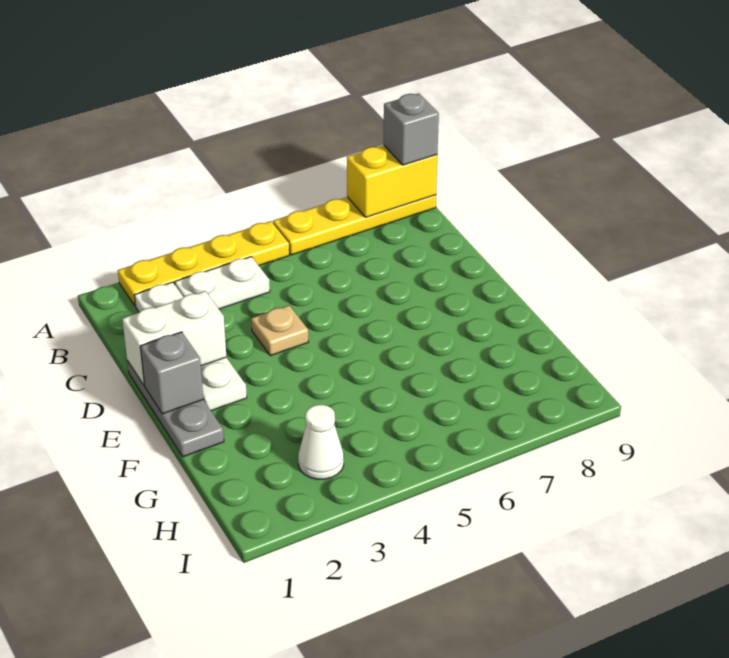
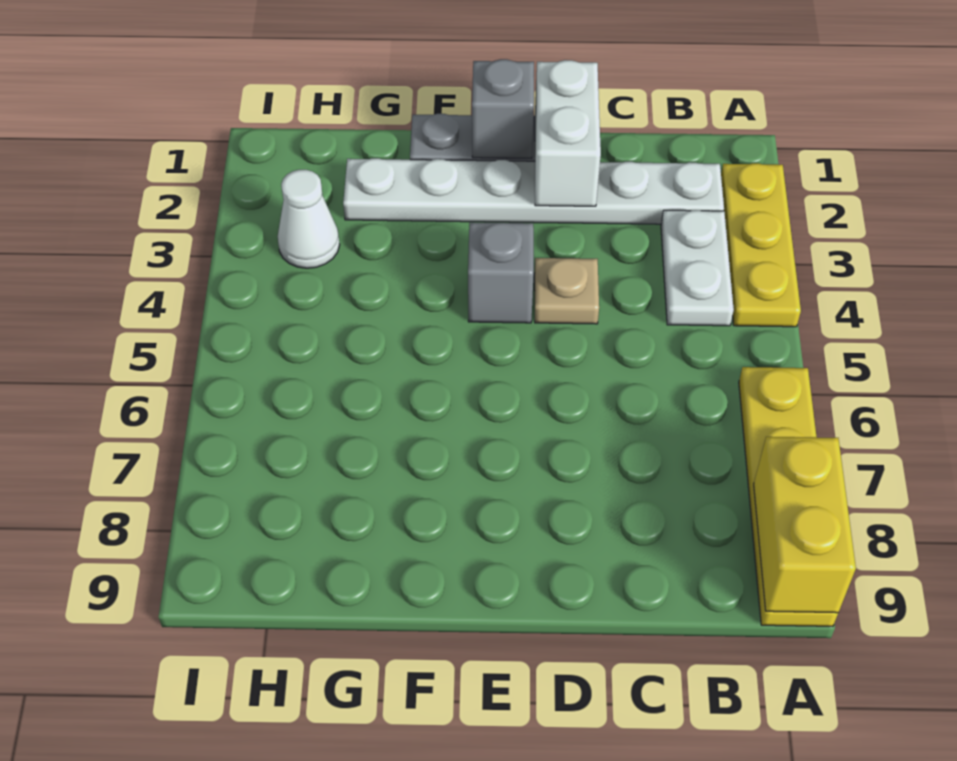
yellow plate A2:A5 level 1 -> yellow plate A2:A4 level 1
grey brick A9 level 3 -> grey brick E4 level 1
white plate B2:E2 level 1 -> white plate B2:G2 level 1

